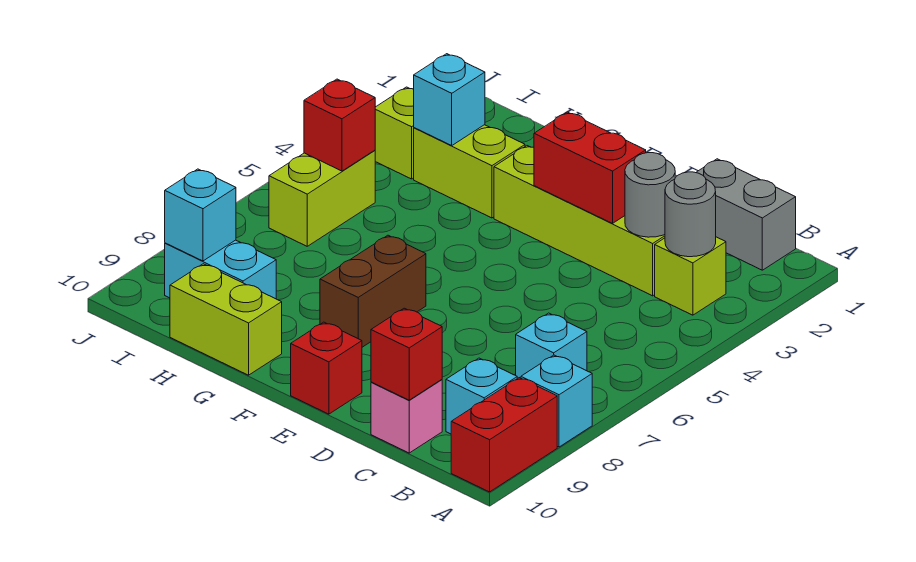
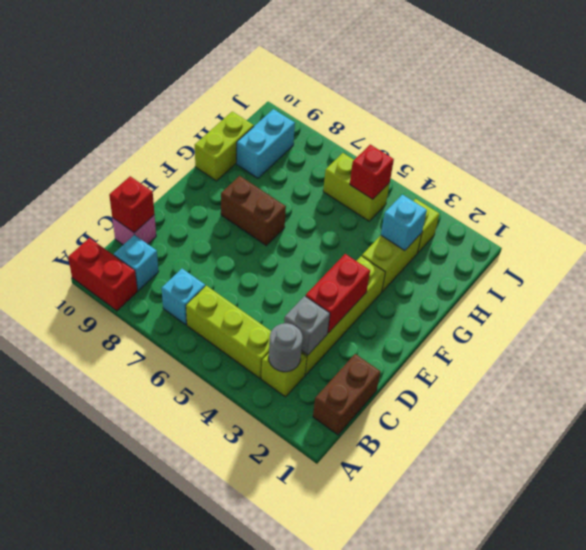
cyan brick A8 level 1 -> none
grey brick B1:C1 level 1 -> brown brick B1:C1 level 1
none -> lime brick B4:B6 level 1
grey round brick C3 level 2 -> grey brick C3 level 2
red brick E10 level 1 -> none
cyan brick I9 level 2 -> none

